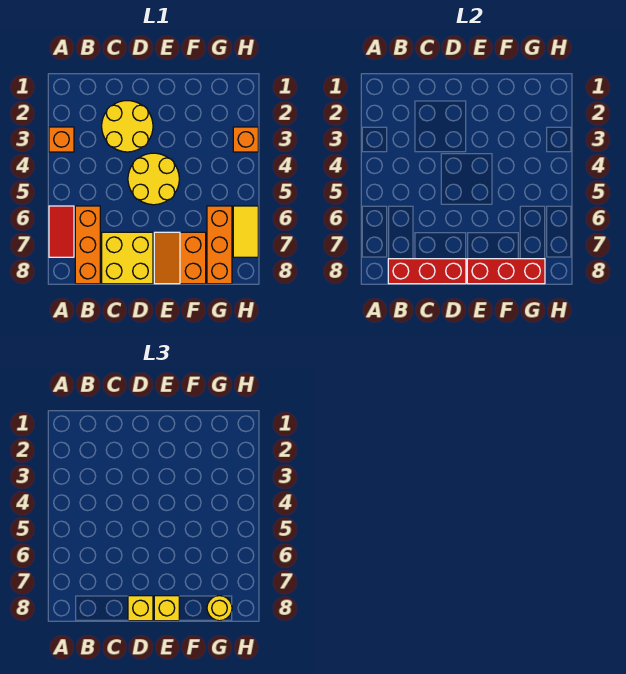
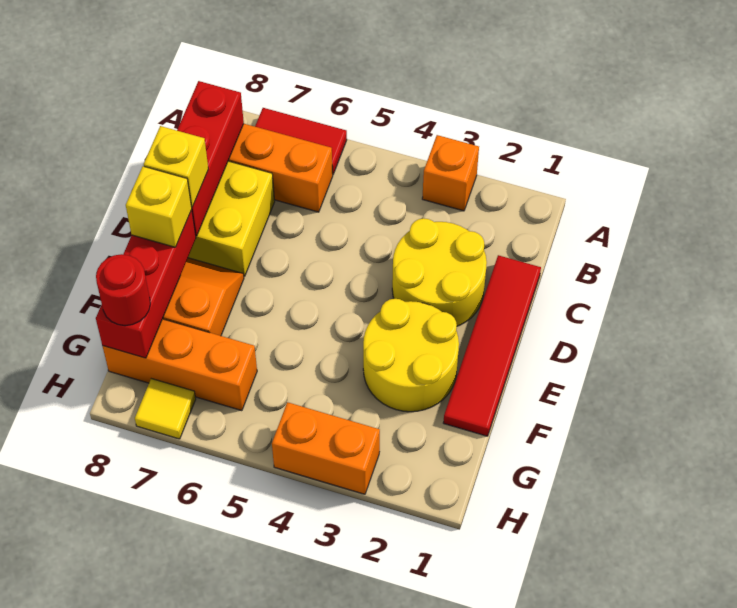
none -> red tile C1:F1 level 1
yellow round brick D4:E5 level 1 -> yellow round brick E2:F3 level 1
yellow round brick G8 level 3 -> red round brick G8 level 3
orange brick H3 level 1 -> orange brick H3:H4 level 1
yellow tile H6:H7 level 1 -> yellow tile H7 level 1

